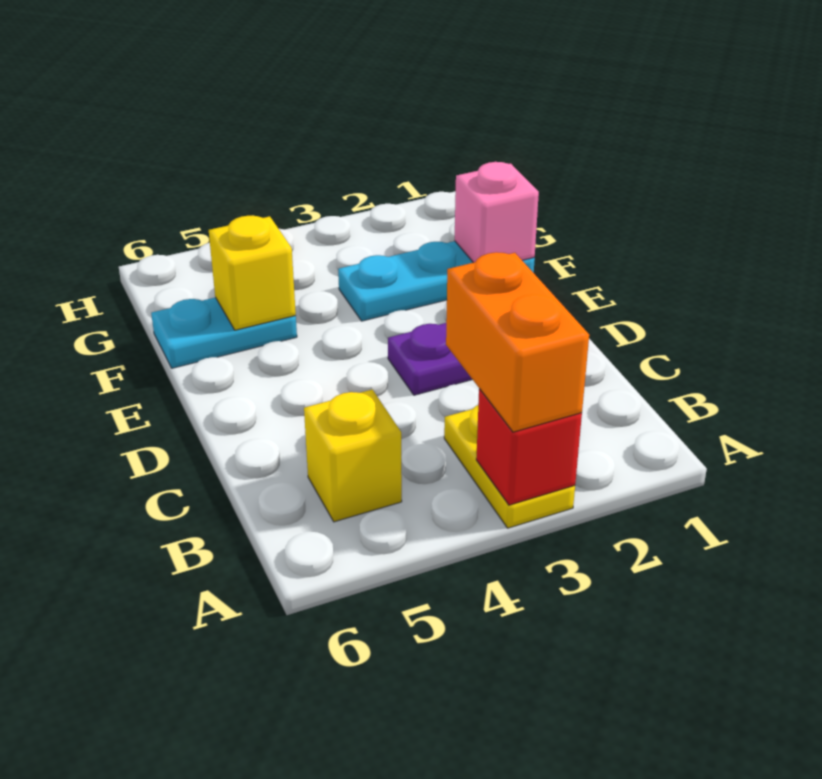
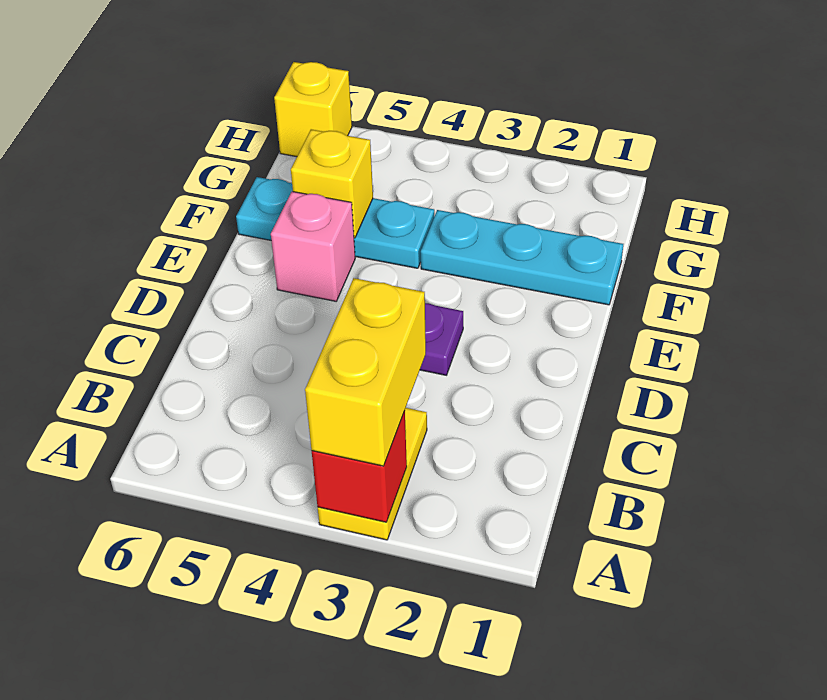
orange brick A3:B3 level 3 -> yellow brick A3:B3 level 3
yellow brick B5 level 1 -> yellow brick H6 level 1
pink brick F1 level 2 -> pink brick E5 level 1
cyan plate F5:F6 level 1 -> cyan plate F4:F6 level 1

